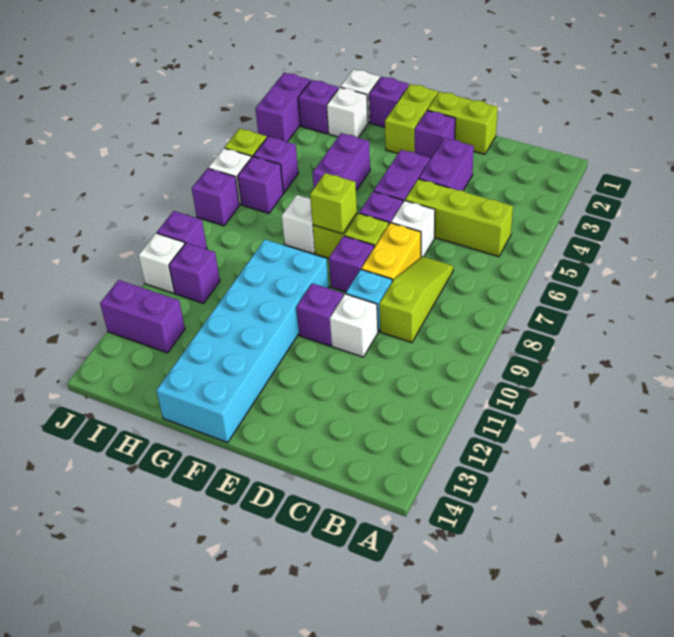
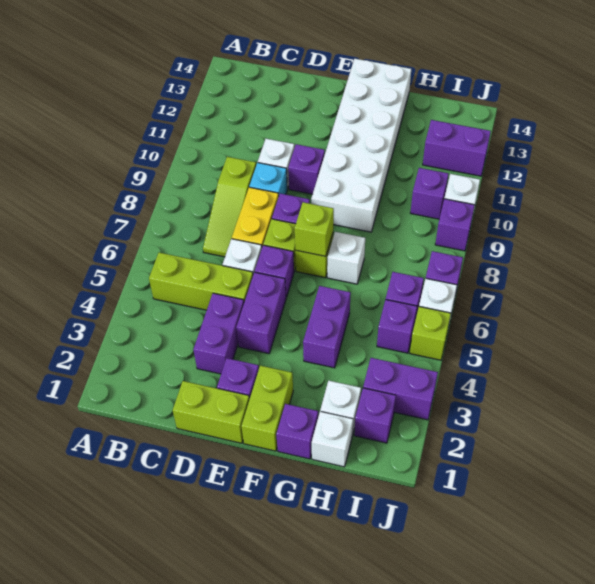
cyan brick F9:G14 level 1 -> white brick F9:G14 level 1
purple brick J2:J3 level 1 -> purple brick I3:J3 level 1

